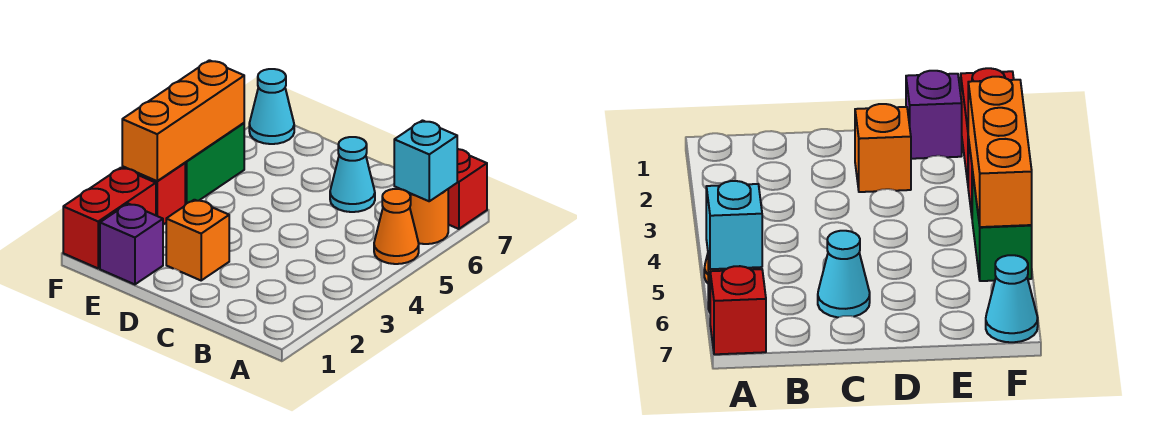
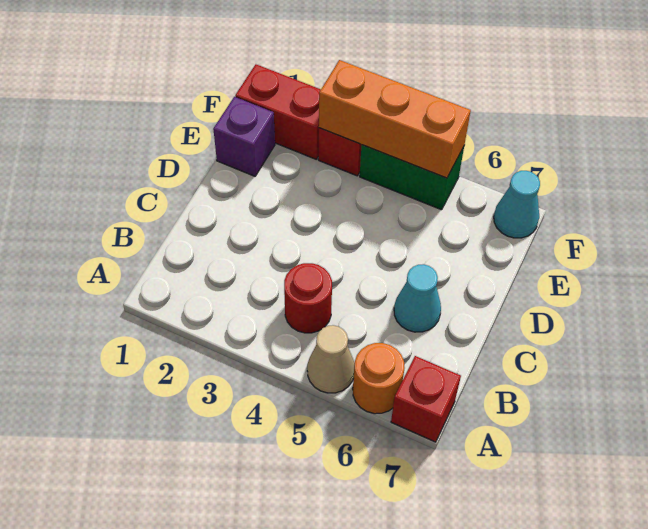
orange cone A5 level 1 -> tan cone A5 level 1
cyan brick A6 level 2 -> none
none -> red round brick B4 level 1
orange brick D2 level 1 -> none

